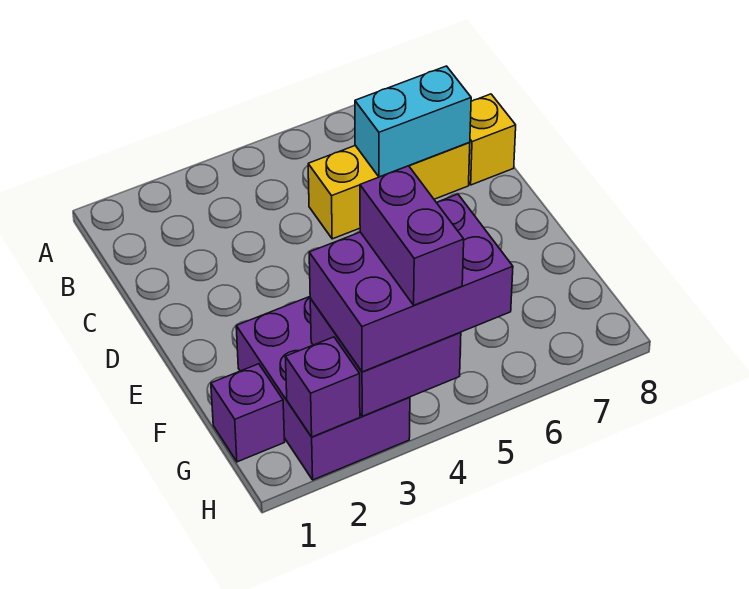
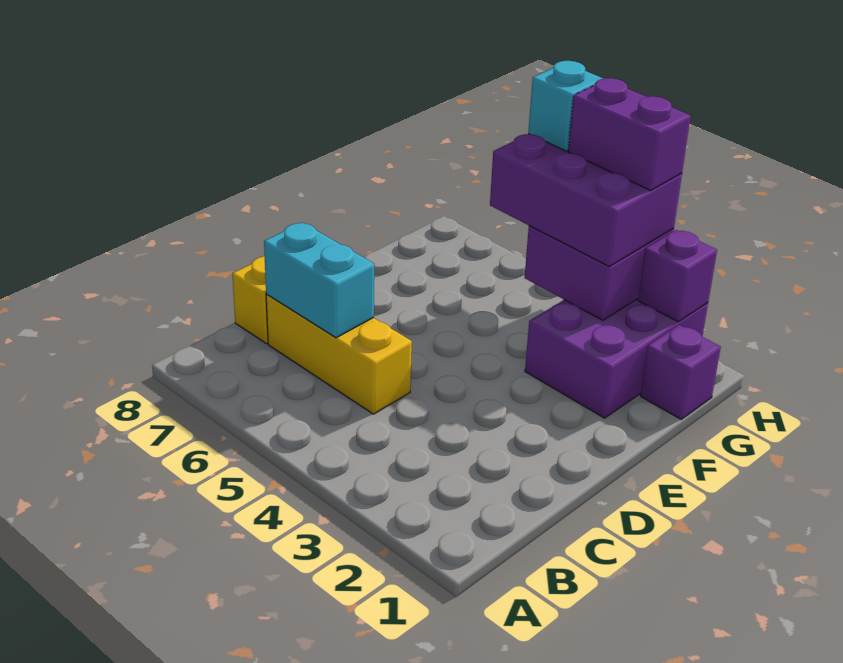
purple brick G4:H4 level 4 -> purple brick H3:H4 level 4
none -> cyan brick H5 level 4

